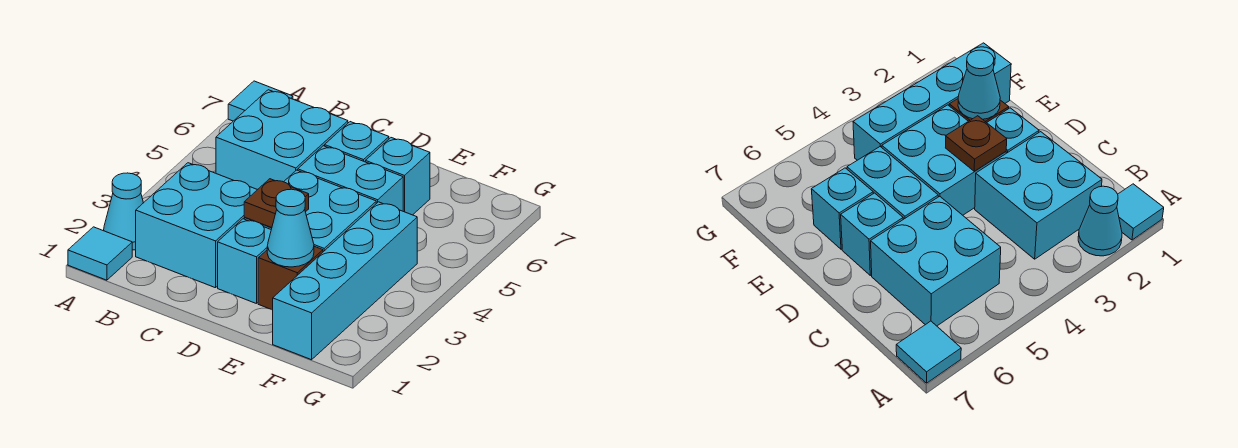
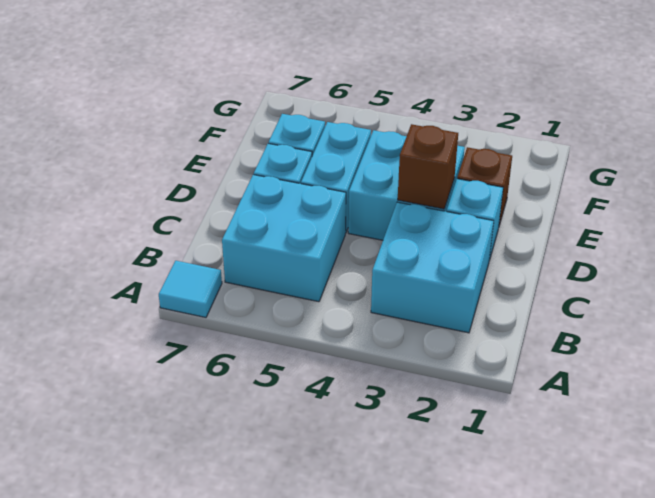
cyan tile A1 level 1 -> none
cyan cone A2 level 1 -> none
brown plate D3 level 2 -> brown brick D3 level 2
cyan cone E2 level 2 -> none
cyan brick F1:F4 level 1 -> none

